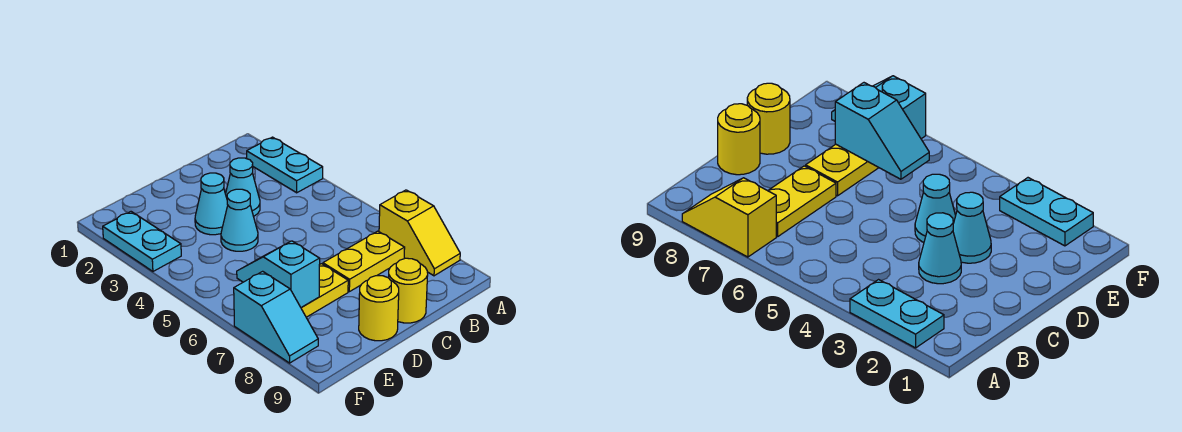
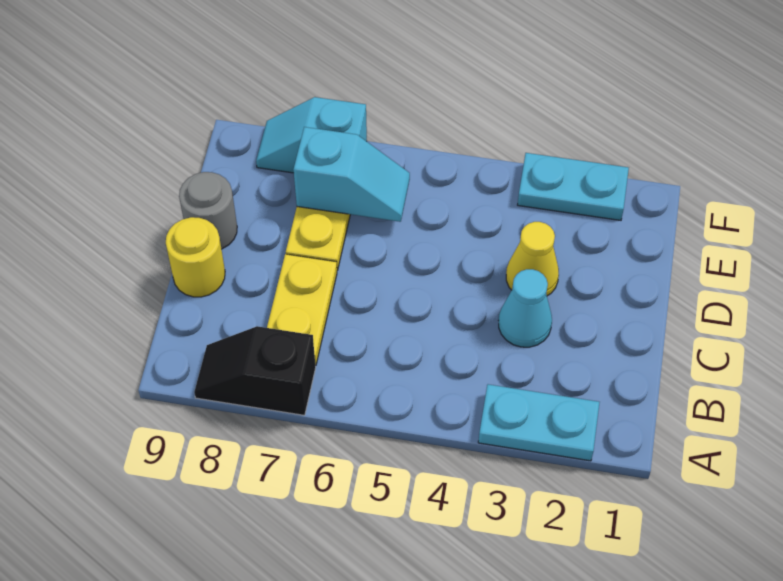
yellow slope A7:A8 level 1 top 7 -> black slope A7:A8 level 1 top 7
cyan cone D3 level 1 -> yellow cone D3 level 1
cyan cone D4 level 1 -> none
yellow round brick D9 level 1 -> grey round brick D9 level 1

